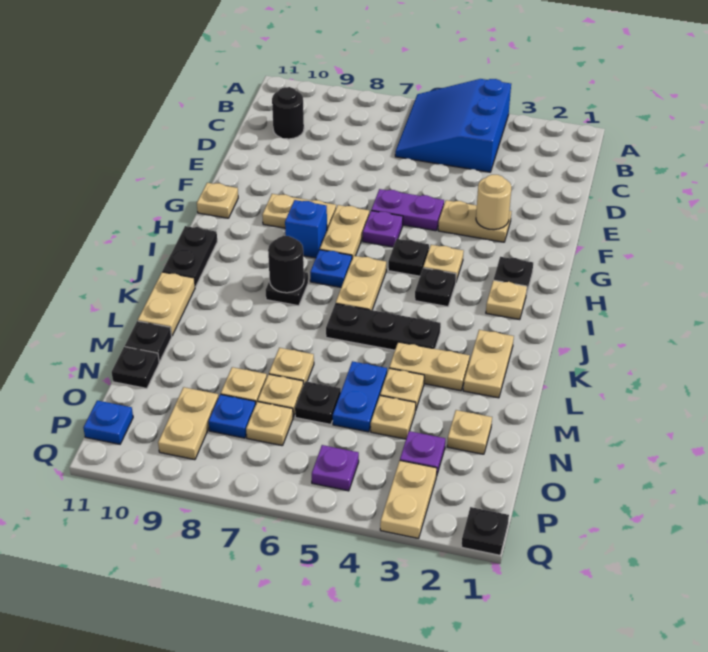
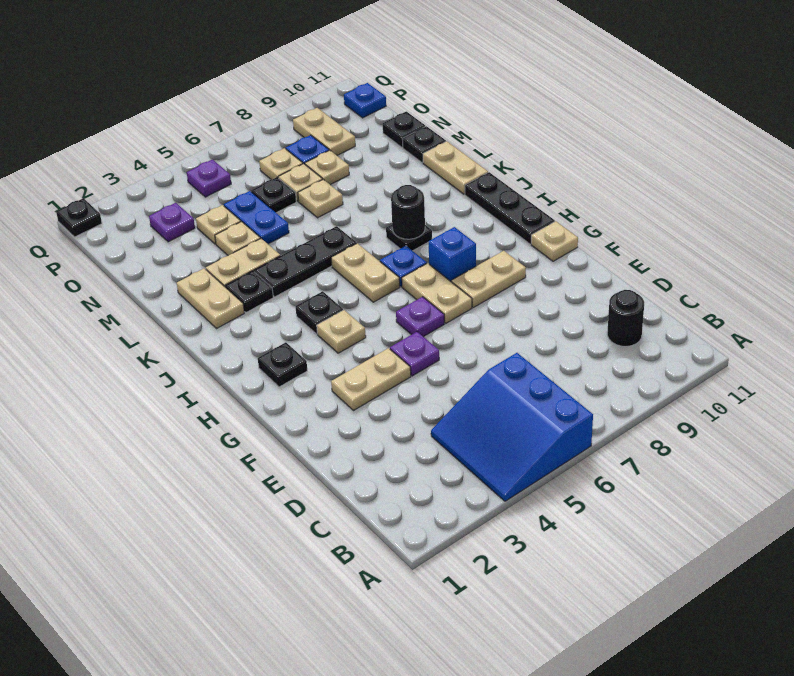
blue slope A4:C6 level 1 top 4 -> blue slope A4:C6 level 1 top 6
tan round brick F3 level 2 -> none
purple plate F5:F6 level 1 -> purple plate F5 level 1
black plate H5 level 1 -> black plate K3 level 1
tan plate I2 level 1 -> none
black plate I11:J11 level 1 -> black plate H11:J11 level 1
tan plate N2 level 1 -> none
tan plate P3:Q3 level 1 -> none

